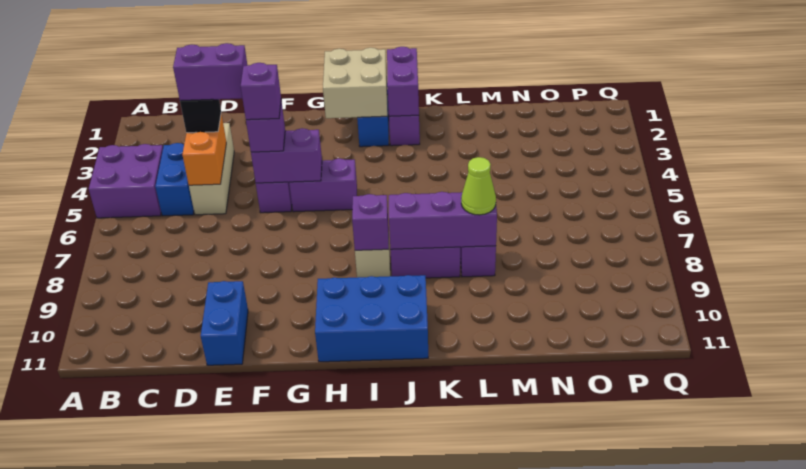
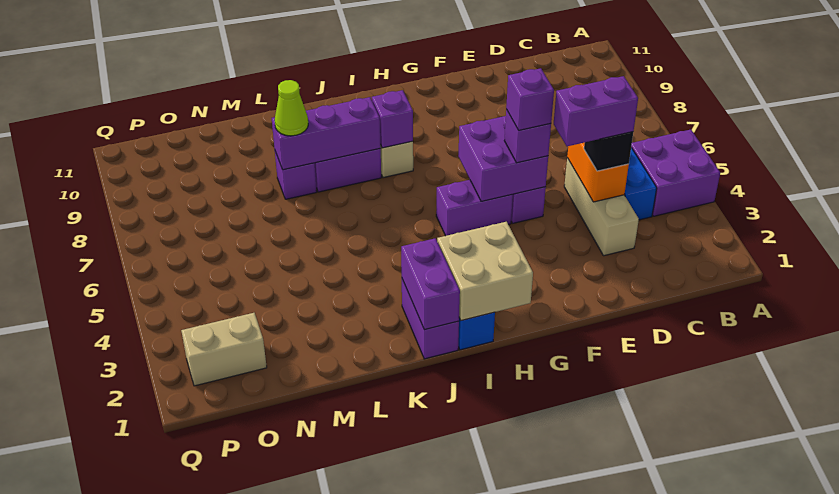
blue brick E10:E11 level 1 -> none
purple brick F5:G5 level 2 -> purple brick F5:G6 level 2
blue brick H10:J11 level 1 -> none
none -> tan brick O2:P2 level 1

